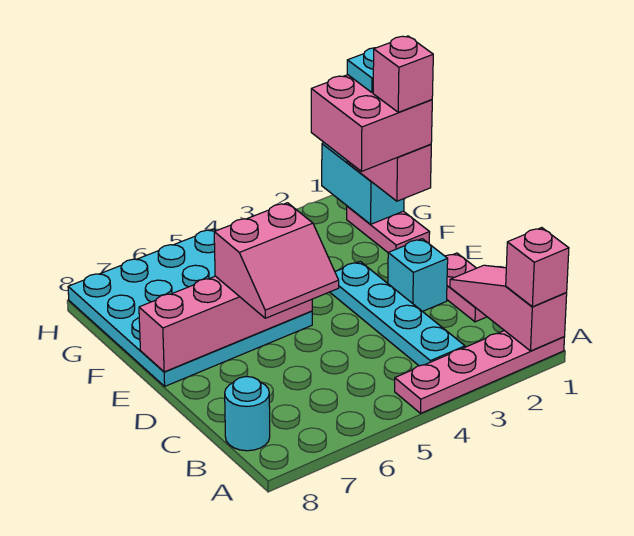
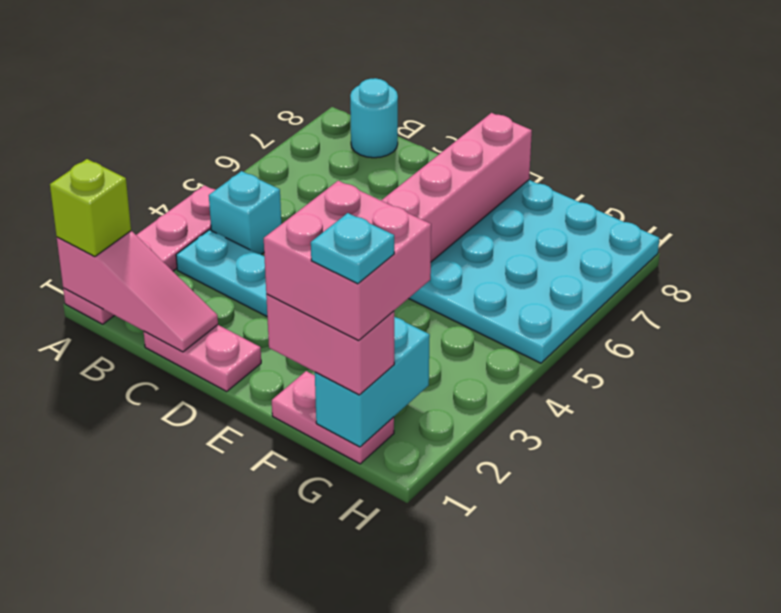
pink brick A1 level 3 -> lime brick A1 level 3
cyan brick D2 level 1 -> cyan brick B4 level 1
pink slope D5:E6 level 3 top E -> none
pink brick F1 level 5 -> none
cyan brick G1:H1 level 2 -> cyan brick G1:G2 level 2

